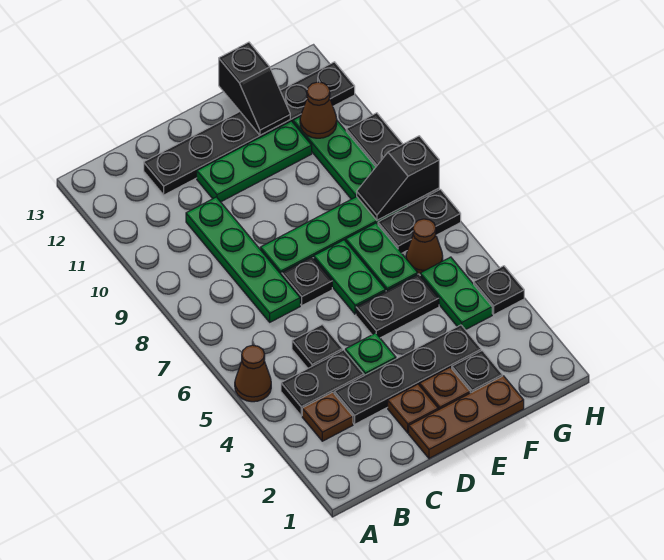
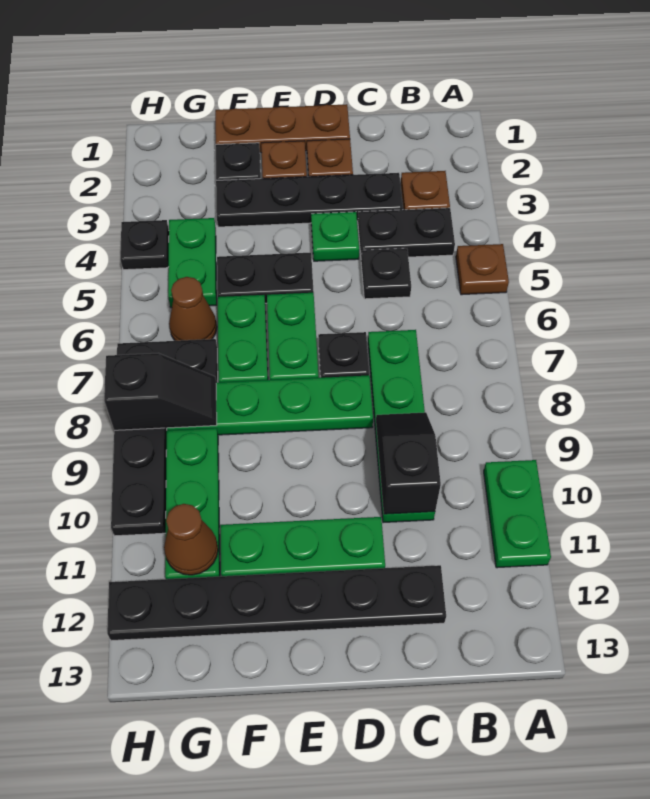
brown cone A5 level 1 -> brown plate A5 level 1
none -> green plate A10:A11 level 1
black slope F12:F13 level 2 top 13 -> black slope C9:C10 level 2 top 10

